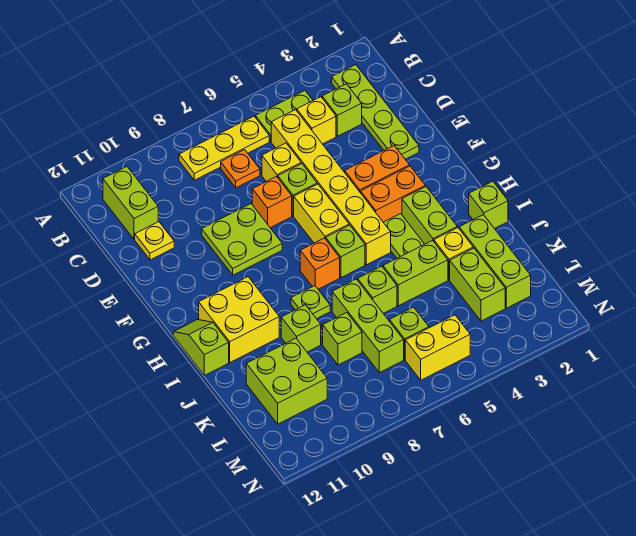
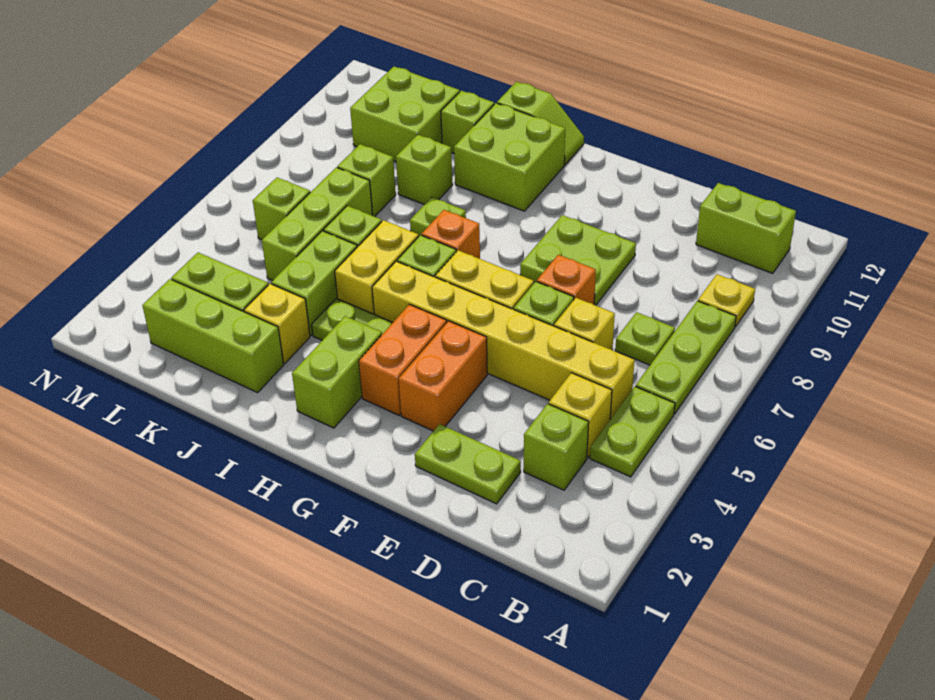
lime plate B2:E2 level 1 -> lime plate D2:E2 level 1
yellow plate B6:B8 level 1 -> lime plate B6:B8 level 1
orange plate C7 level 1 -> lime plate C7 level 1
yellow plate D11 level 1 -> yellow plate B9 level 1
lime brick H3:I3 level 1 -> lime brick H2:H3 level 1
yellow brick H10:I11 level 1 -> lime brick H10:I11 level 1
lime brick I1 level 1 -> lime brick J11 level 1
lime brick J7:L7 level 1 -> lime brick K5:K7 level 1
yellow brick M5:M6 level 1 -> yellow brick I5:I6 level 1

